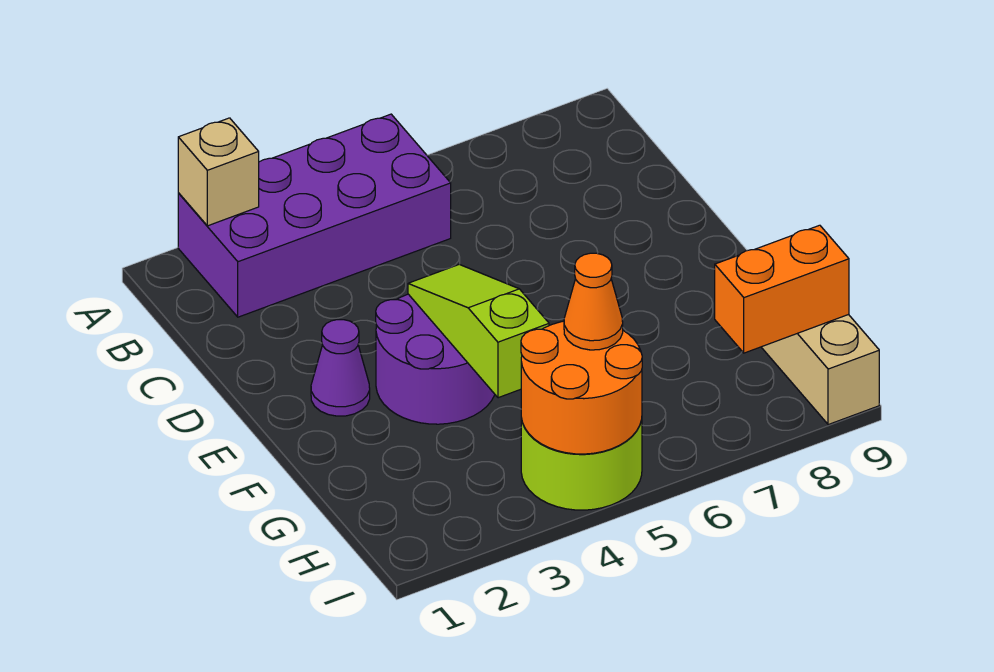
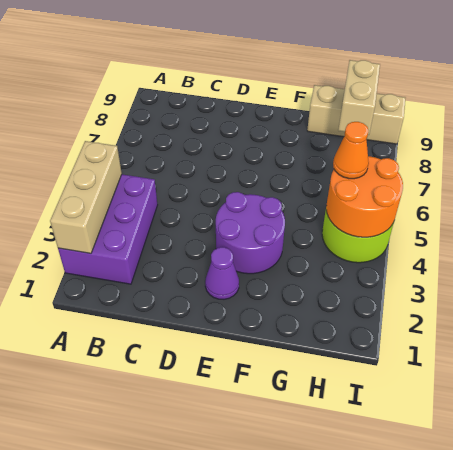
purple brick A2:B5 level 1 -> purple brick A2:B4 level 1
tan brick A2 level 2 -> tan brick A2:A4 level 2
lime slope E4:G4 level 2 top G -> none
orange brick H8:H9 level 2 -> tan brick H8:H9 level 2

